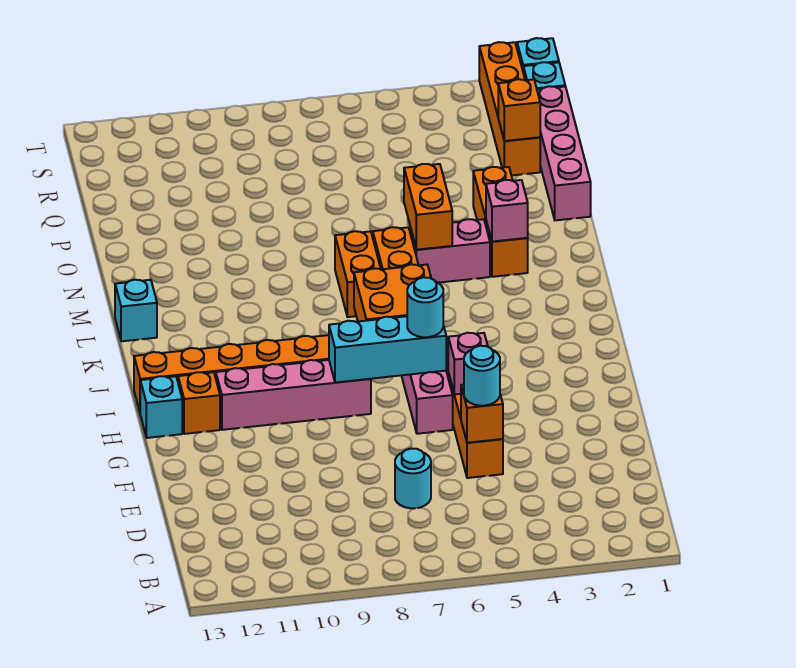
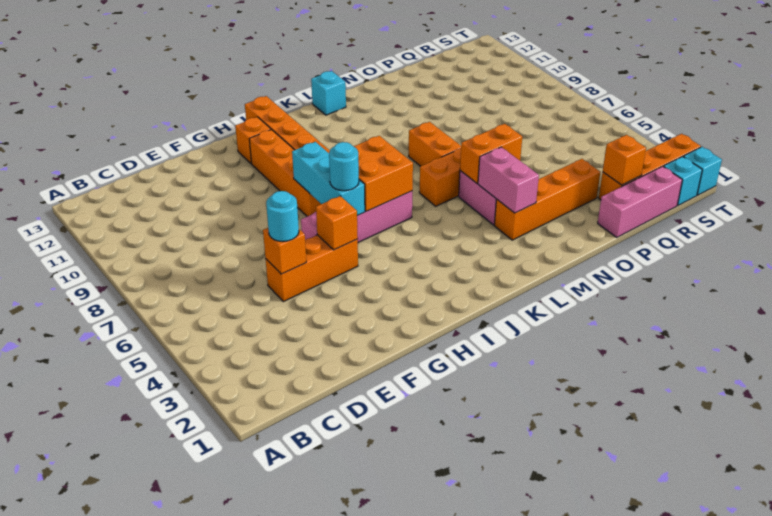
cyan round brick D7 level 1 -> none
pink brick G5 level 2 -> orange brick G5 level 2
pink brick H8:H11 level 1 -> orange brick H8:H11 level 1
cyan brick H13 level 1 -> none
orange brick L7:M7 level 1 -> orange brick M7:M8 level 1
orange brick M3:O3 level 1 -> orange brick M3:P3 level 1
pink brick M3 level 2 -> pink brick M3:M4 level 2
pink brick O1:R1 level 1 -> pink brick P1:R1 level 1

